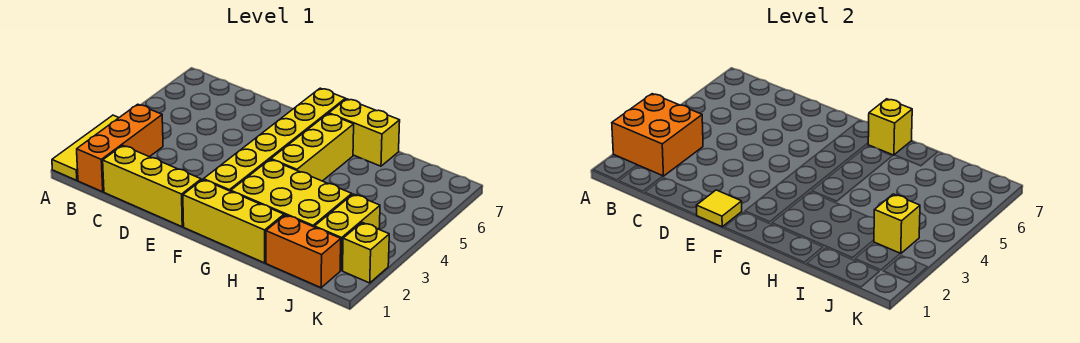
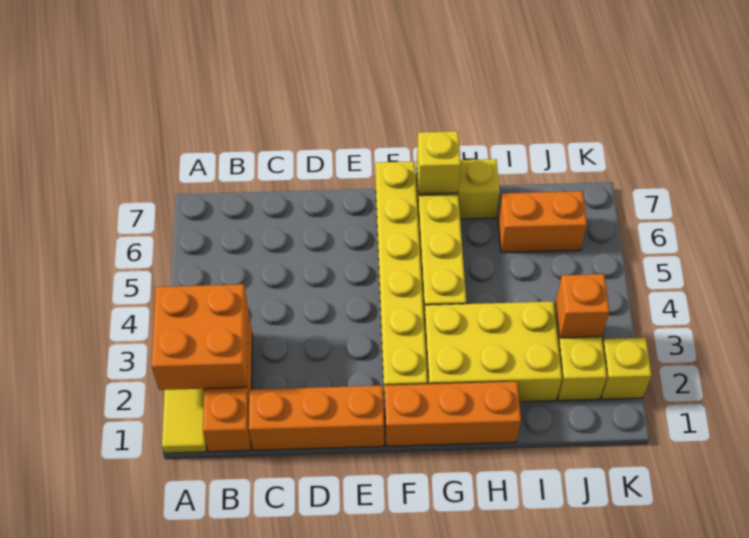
yellow brick C1:E1 level 1 -> orange brick C1:E1 level 1
yellow tile E1 level 2 -> none
yellow brick F1:H1 level 1 -> orange brick F1:H1 level 1
orange brick I1:J1 level 1 -> orange brick I6:J6 level 1
yellow brick J3 level 2 -> orange brick J3 level 2

